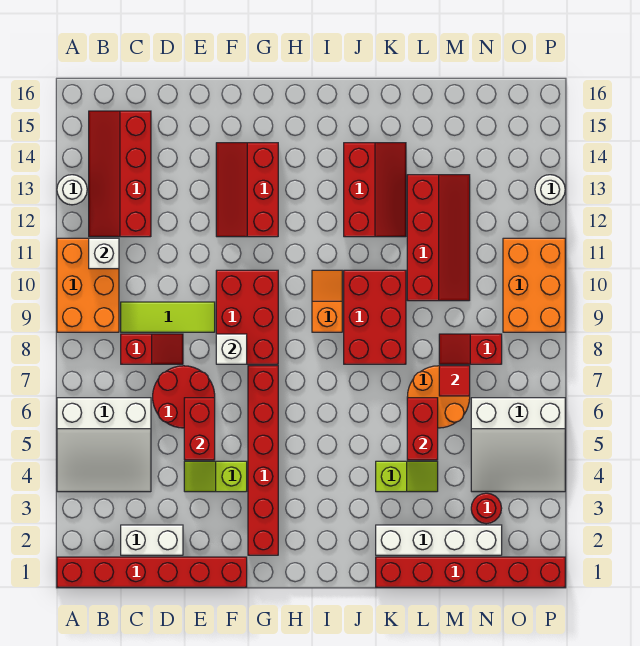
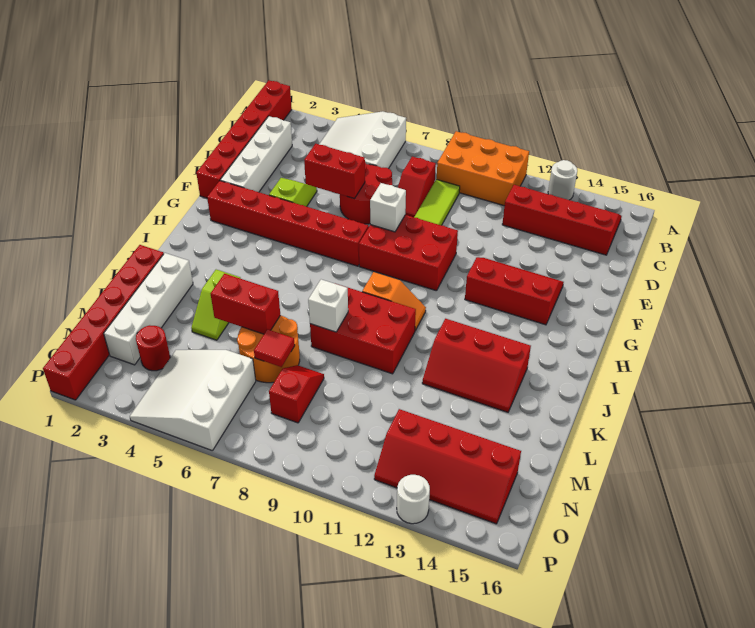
white brick B11 level 2 -> white brick K8 level 2
white brick C2:D2 level 1 -> white brick C2:F2 level 1
red slope L10:M13 level 1 top L -> red slope N12:O15 level 1 top N
orange brick O9:P11 level 1 -> none

